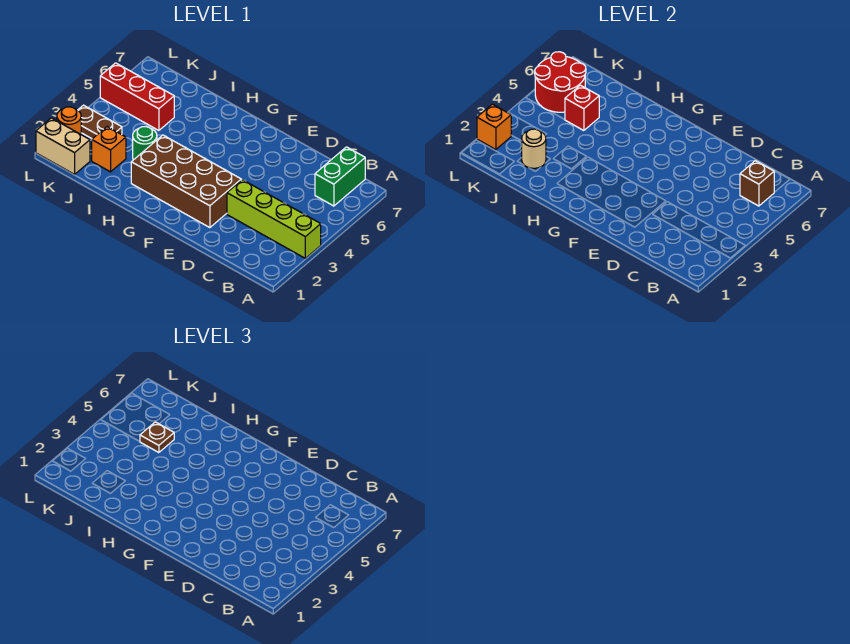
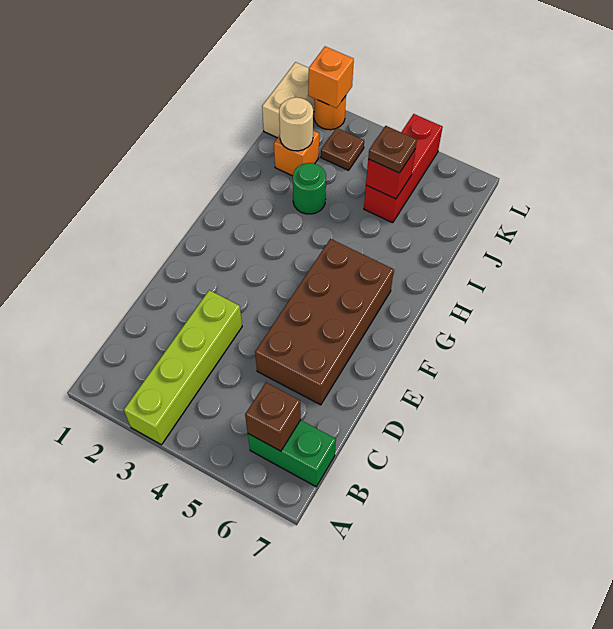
brown brick E2:H3 level 1 -> brown brick D5:G6 level 1
brown plate K3:L3 level 1 -> brown plate K3 level 1
red round brick K5:L6 level 2 -> none

